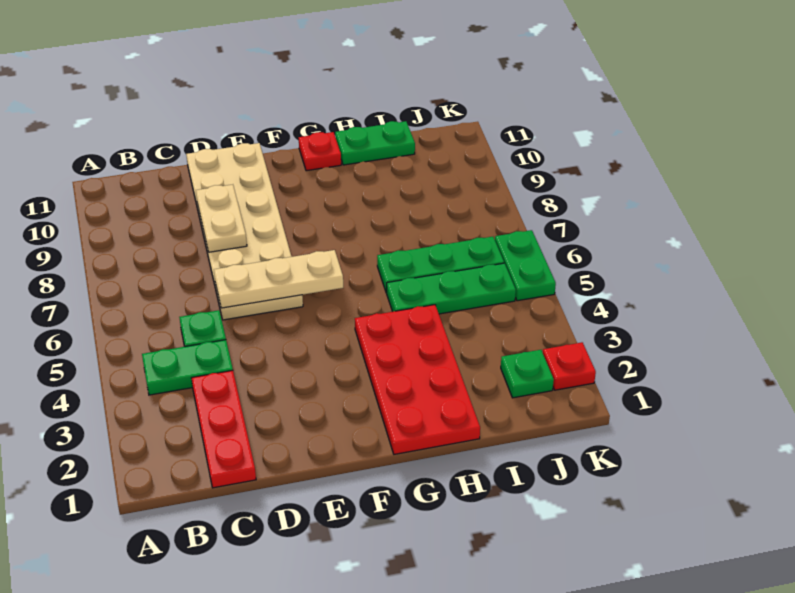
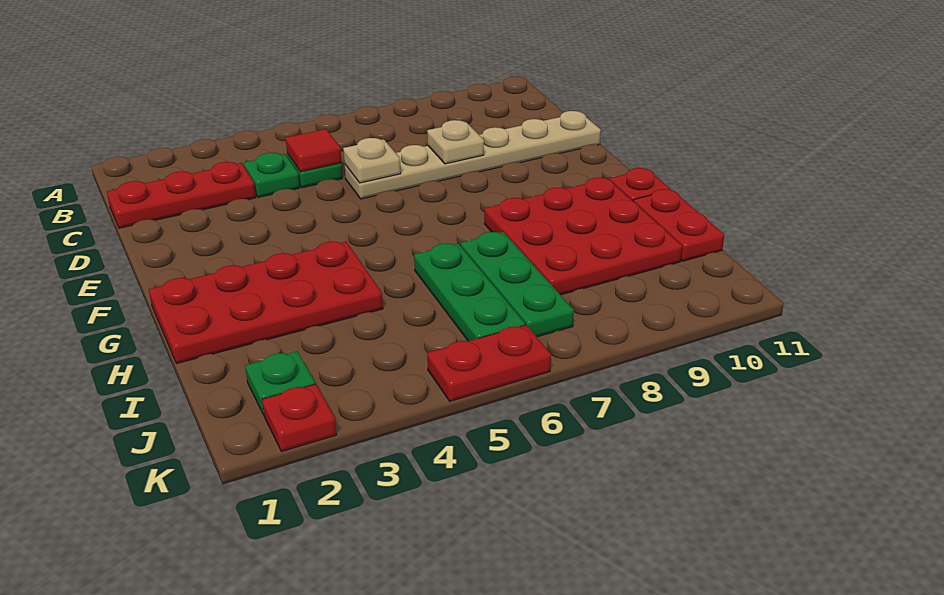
green plate B4:C4 level 1 -> green plate C4 level 1
none -> red tile C5 level 2
tan plate D6:E11 level 1 -> tan plate D6:D11 level 1
tan plate D6:F6 level 2 -> tan plate D6 level 2
tan plate D8:D9 level 2 -> tan plate D8 level 2
none -> red plate G8:I10 level 1
green plate H5:J5 level 1 -> green plate H7:J7 level 1
green plate H11:I11 level 1 -> red plate H11:I11 level 1
green plate K5:K6 level 1 -> red plate K5:K6 level 1

